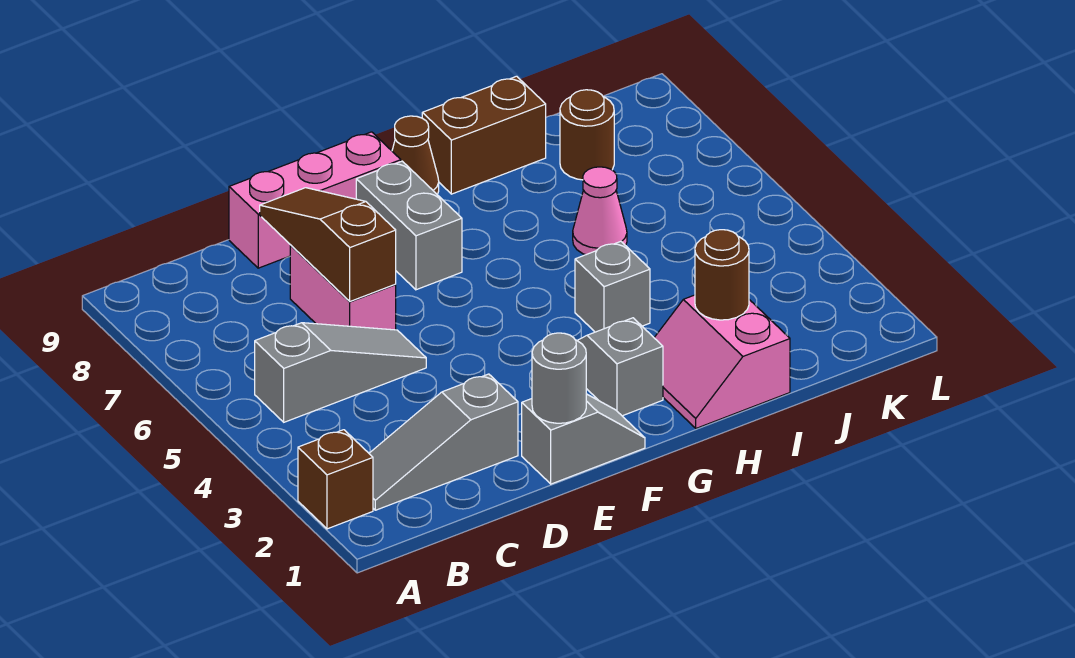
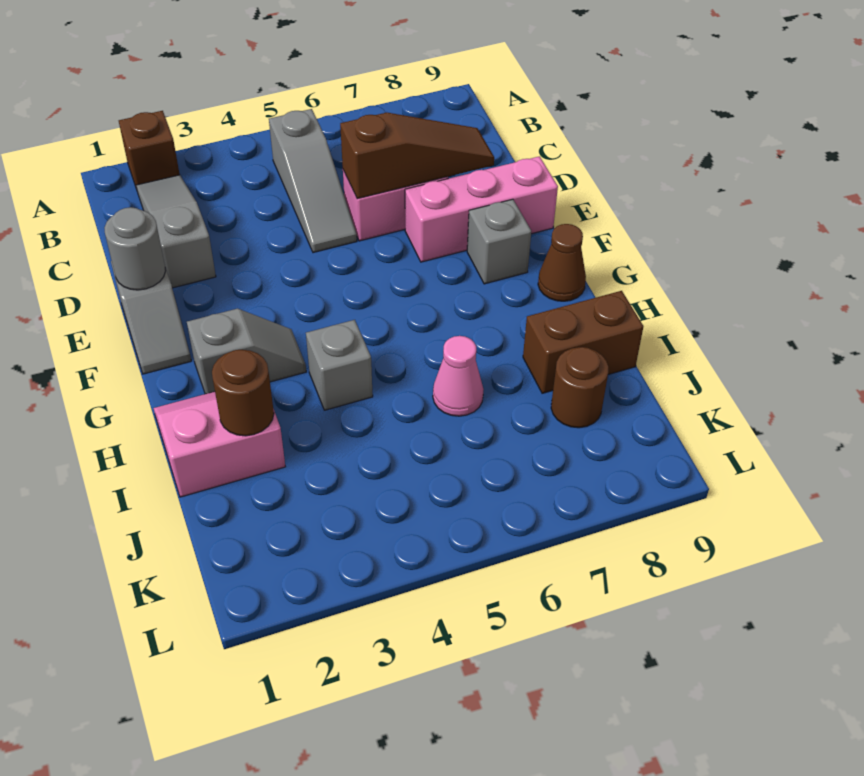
pink brick D9:F9 level 1 -> pink brick E7:E9 level 1
grey brick F7:F8 level 1 -> grey brick F8 level 1
brown brick H9:I9 level 1 -> brown brick I8:I9 level 1

